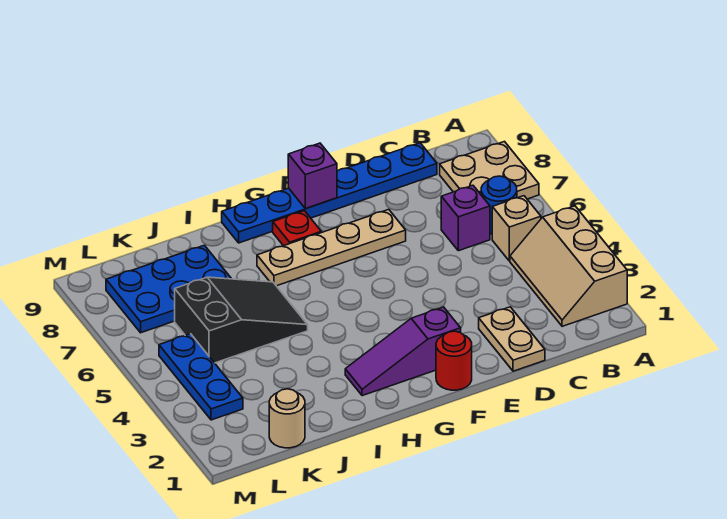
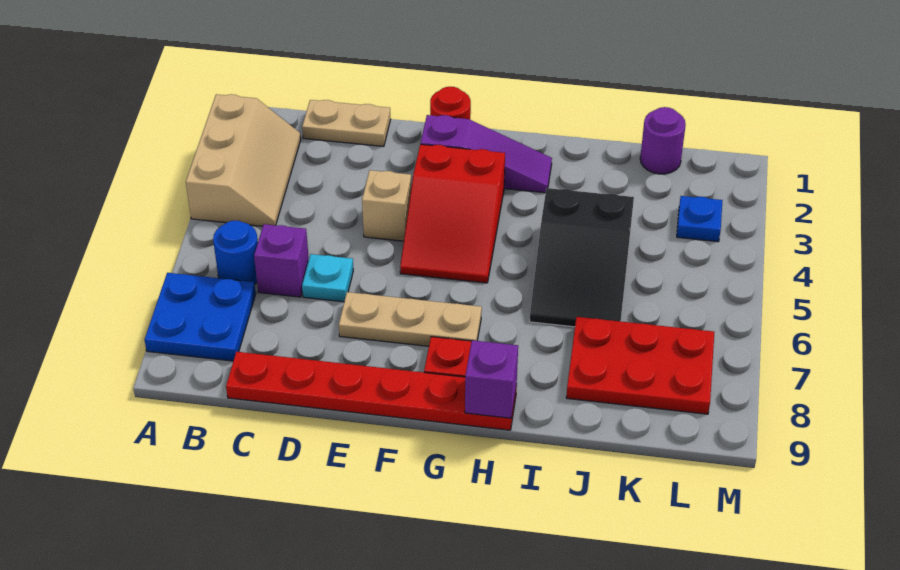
tan plate A7:B8 level 1 -> blue plate A7:B8 level 1
tan brick B5 level 1 -> tan brick E4 level 1
blue plate C9:H9 level 1 -> red plate C9:H9 level 1
tan plate D1:D2 level 1 -> tan plate C1:D1 level 1
none -> cyan plate D6 level 1
tan plate E7:H7 level 1 -> tan plate E7:G7 level 1
none -> red slope F3:G5 level 1 top 3
purple brick F9 level 2 -> purple brick H9 level 2
black slope I5:K6 level 1 top K -> black slope I4:J6 level 1 top 4
blue plate J7:L8 level 1 -> red plate J7:L8 level 1
tan round brick K1 level 1 -> purple round brick K1 level 1
blue plate L3:L5 level 1 -> blue plate L3 level 1

